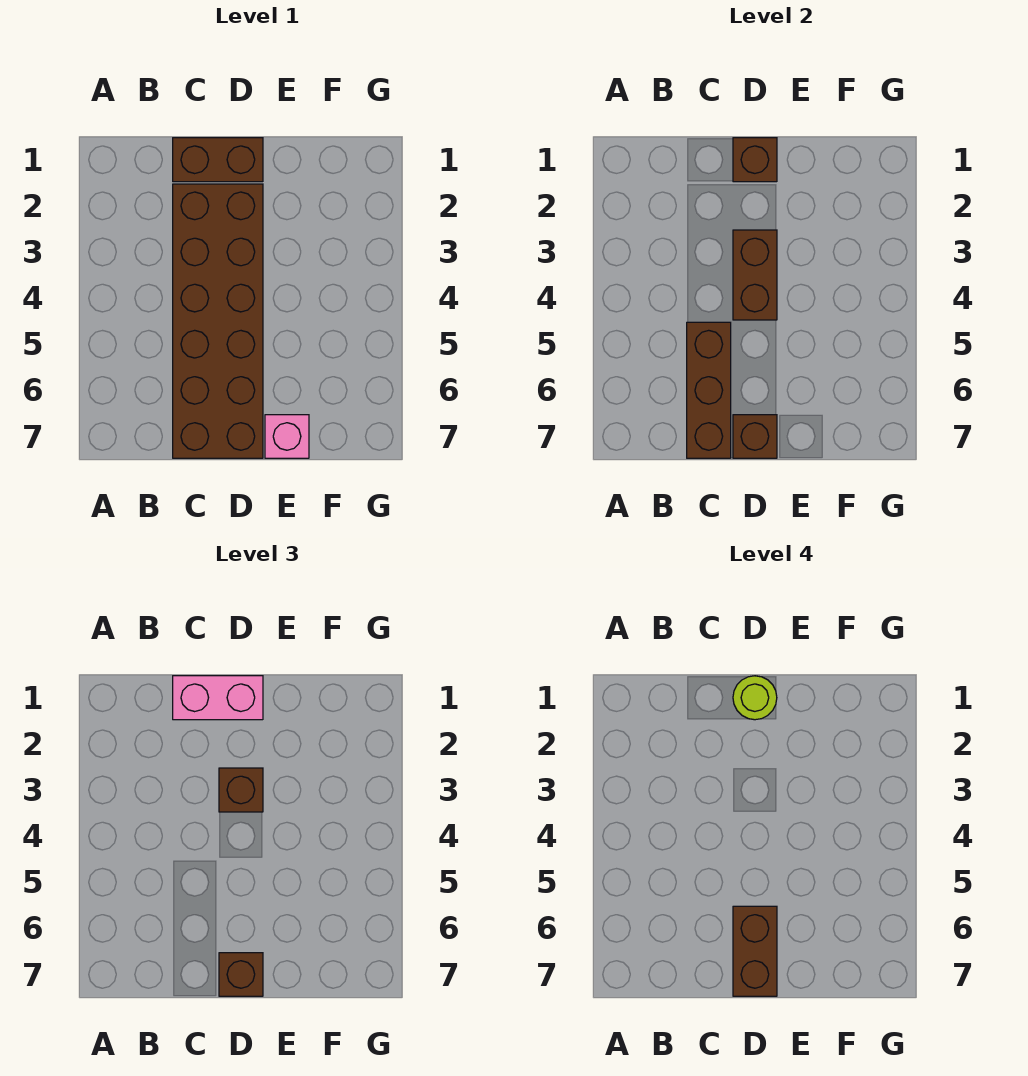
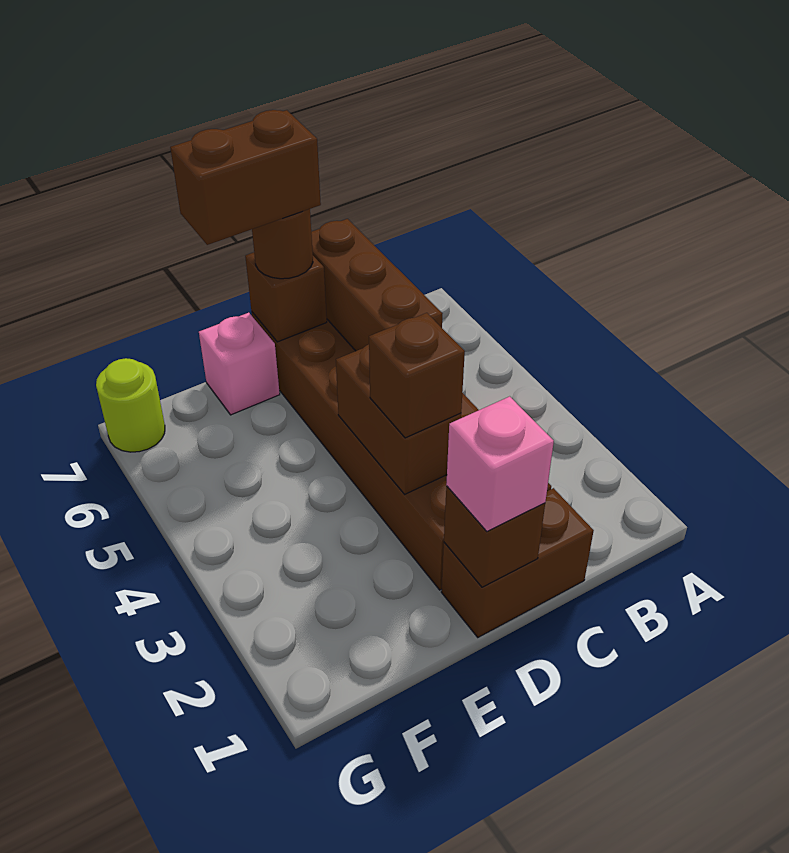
pink brick C1:D1 level 3 -> pink brick D1 level 3
lime round brick D1 level 4 -> lime round brick G7 level 1
brown brick D6:D7 level 4 -> brown brick D7:E7 level 4
brown brick D7 level 3 -> brown round brick D7 level 3

